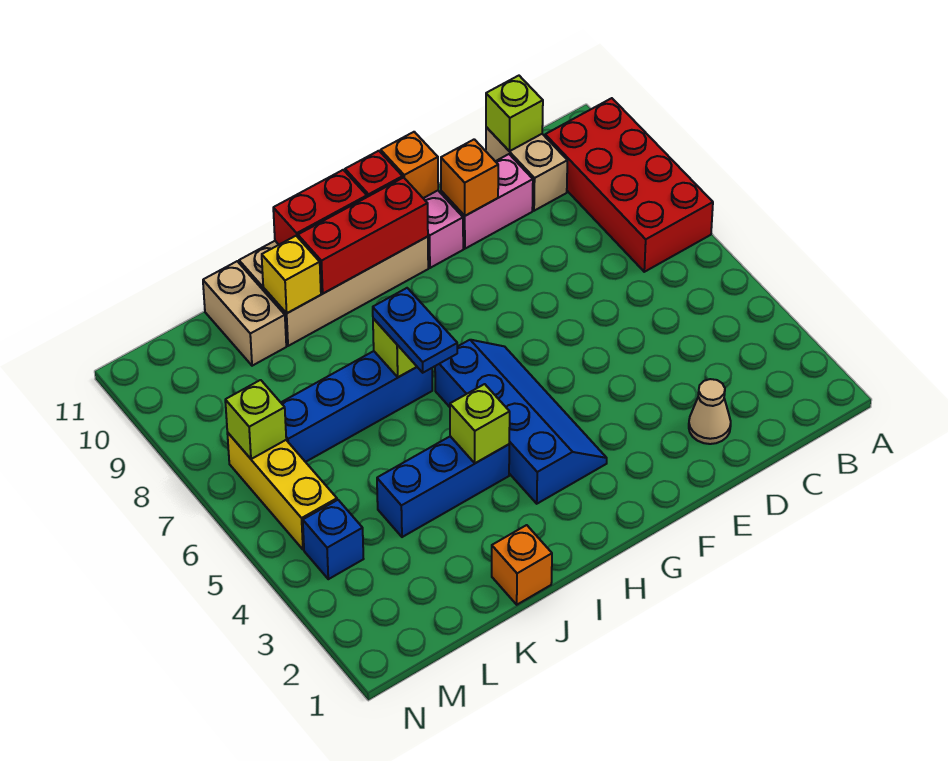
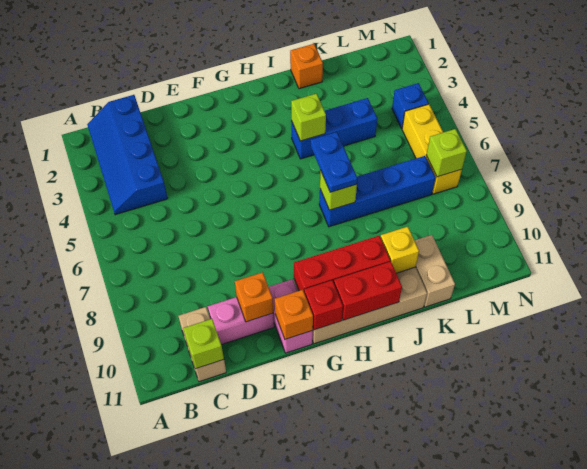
red brick A7:B10 level 1 -> none
tan cone D2 level 1 -> none
blue slope G3:H6 level 1 top H -> blue slope B1:C4 level 1 top C

